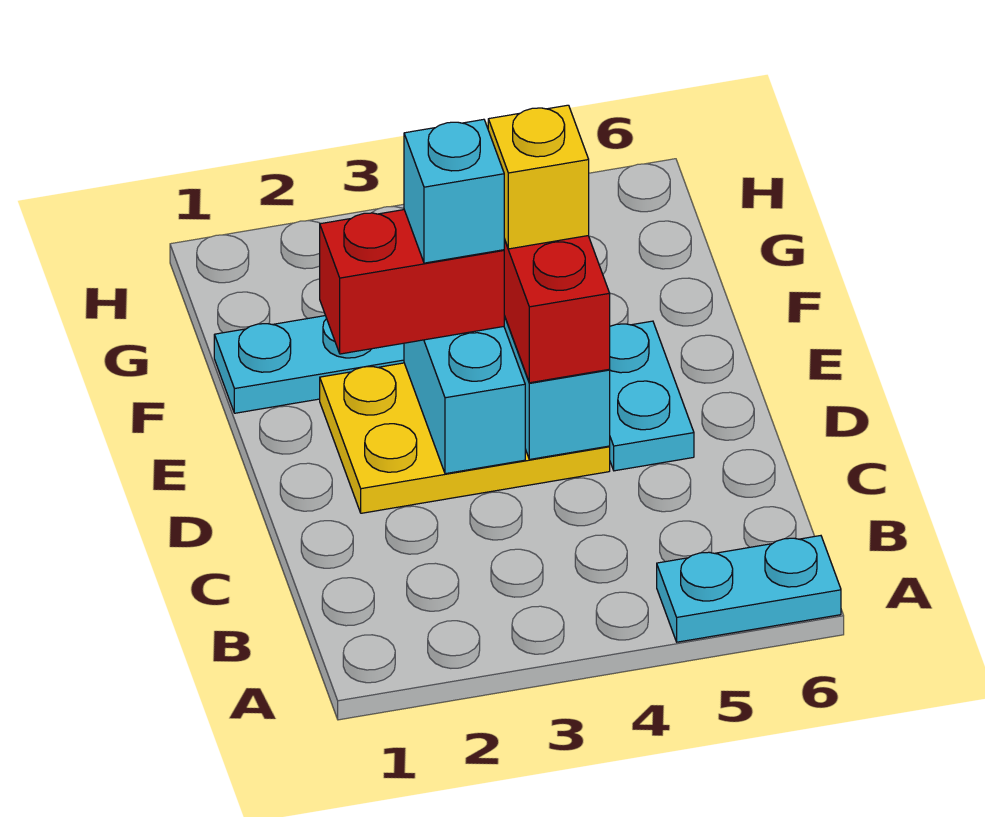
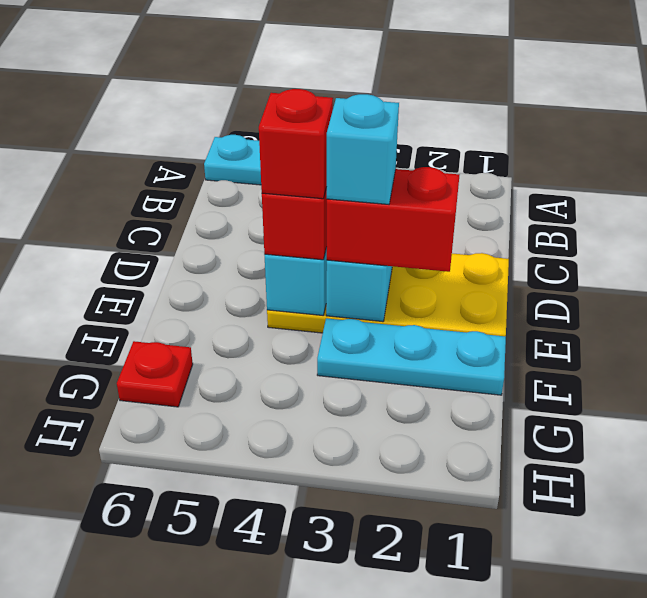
yellow plate D2:E4 level 1 -> yellow plate D1:E4 level 1
cyan plate D5:E5 level 1 -> none
yellow brick E4 level 4 -> red brick E4 level 4
none -> red plate G6 level 1

